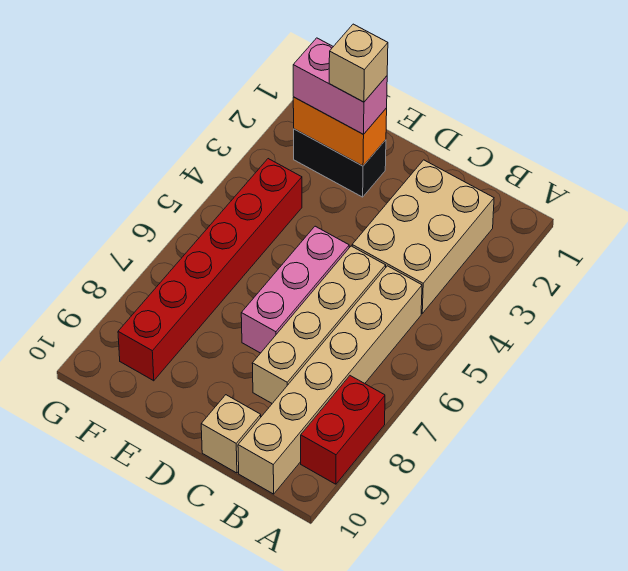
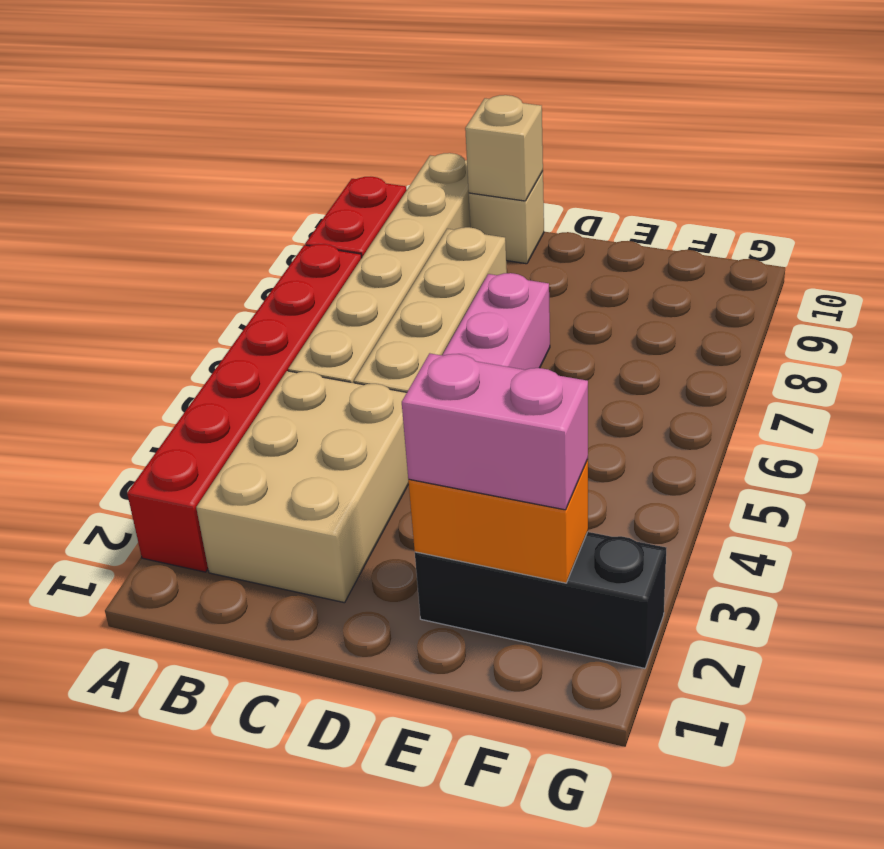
black brick E2:F2 level 1 -> black brick E2:G2 level 1
tan brick E2 level 4 -> tan brick C10 level 2
red brick F4:F9 level 1 -> red brick A2:A7 level 1

